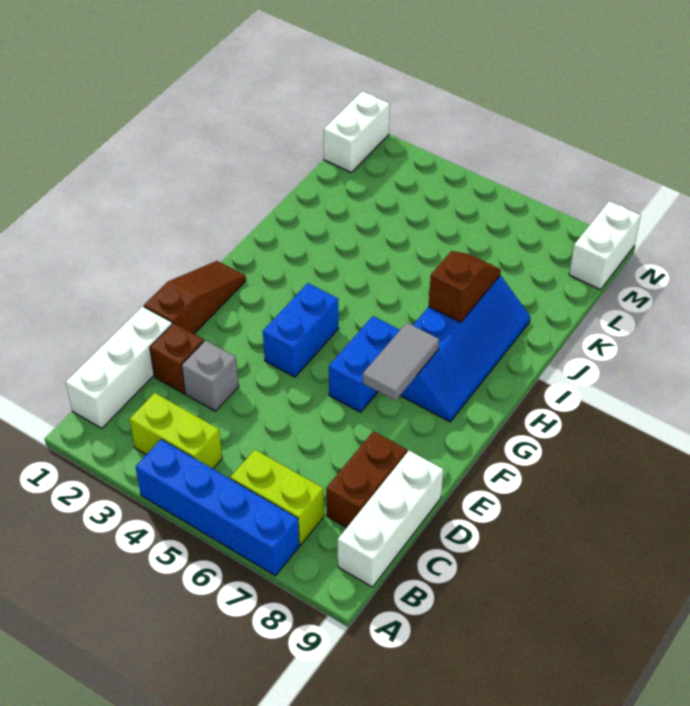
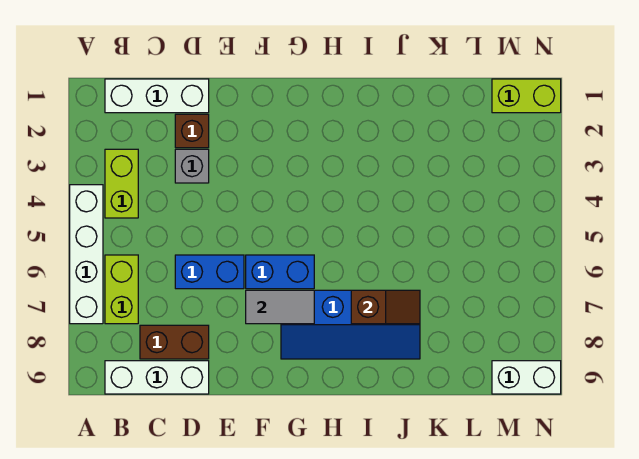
blue brick A4:A7 level 1 -> white brick A4:A7 level 1
brown slope E1:G1 level 1 top E -> none
blue brick F4:G4 level 1 -> blue brick D6:E6 level 1
white brick M1:N1 level 1 -> lime brick M1:N1 level 1

